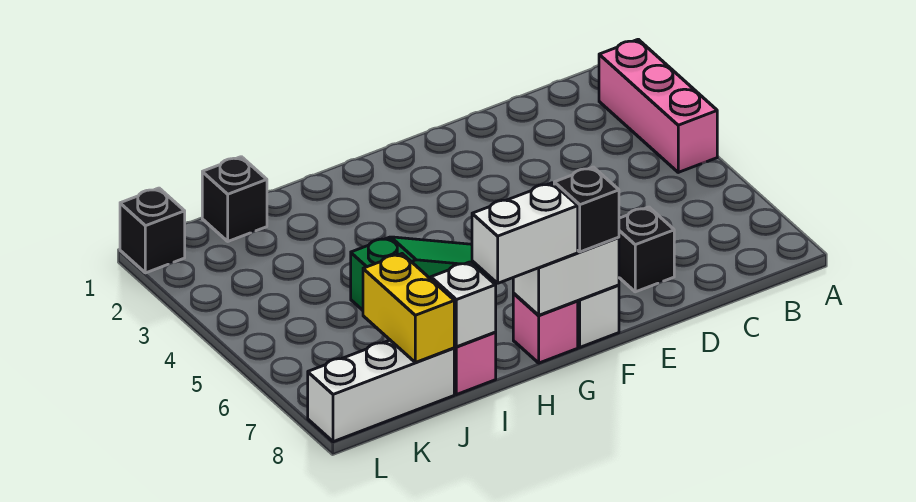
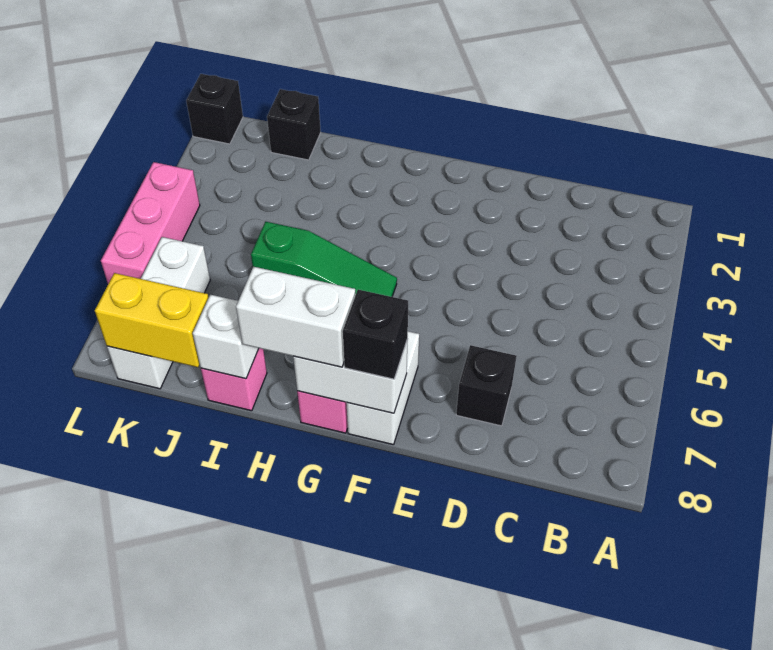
pink brick A2:A4 level 1 -> pink brick L4:L6 level 1
yellow brick J7:J8 level 2 -> yellow brick J8:K8 level 2
white brick J8:L8 level 1 -> white brick K6:K8 level 1

